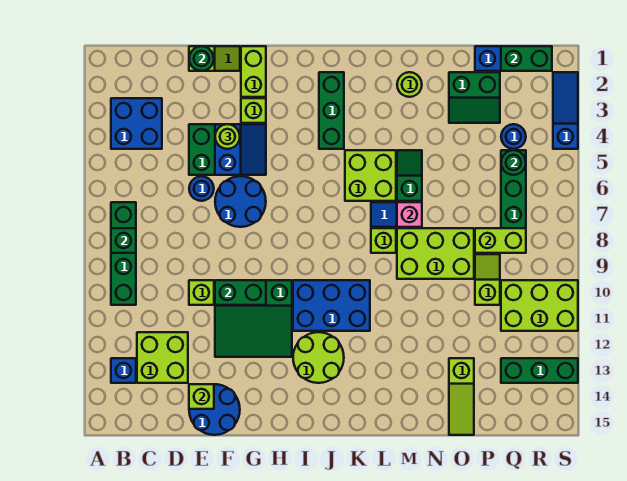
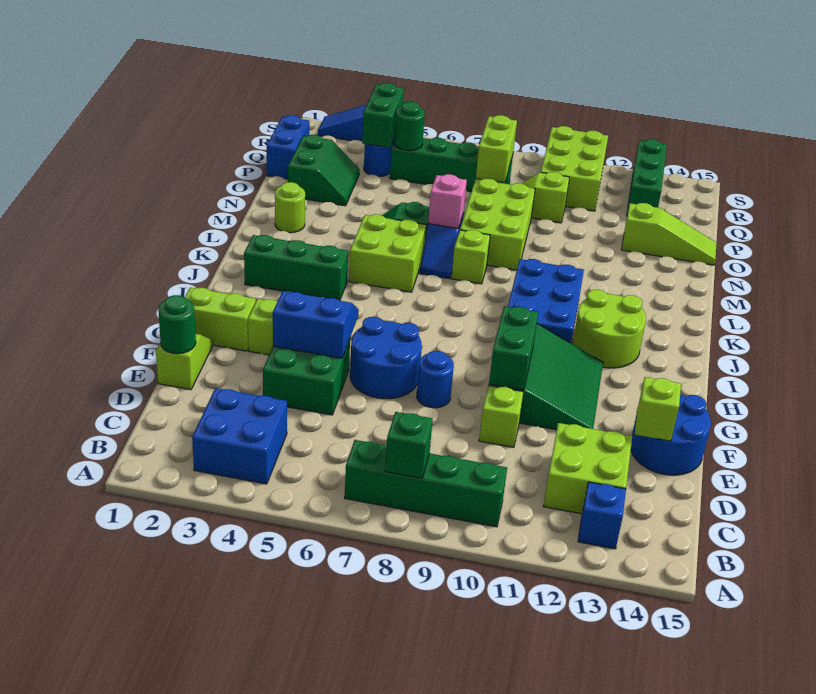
blue round brick E6 level 1 -> blue round brick F8 level 1
lime round brick F4 level 3 -> none
green brick Q1:R1 level 2 -> green brick Q4:R4 level 2

